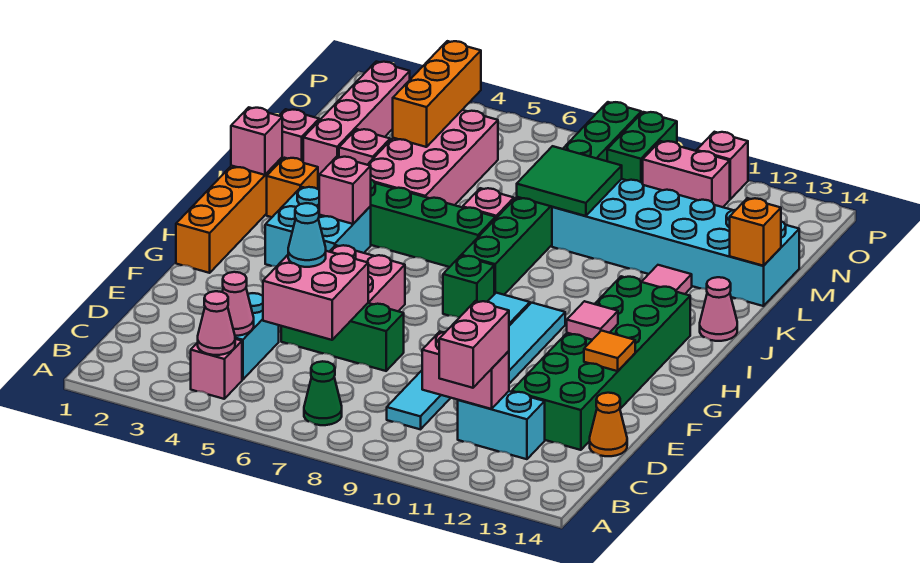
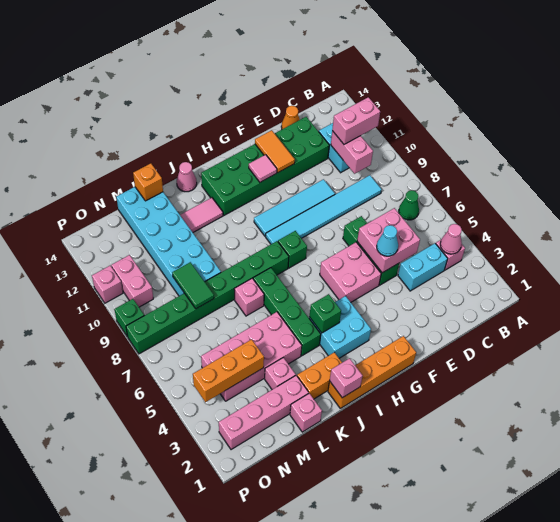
pink cone C4 level 2 -> none
orange tile F13 level 2 -> orange tile F12:F13 level 2
pink brick I4 level 2 -> green brick I4 level 2
orange brick J2 level 1 -> orange brick J2:K2 level 1
green tile L8:M9 level 2 -> green tile M8:M9 level 2
green brick O9:P9 level 1 -> green brick P9 level 1

